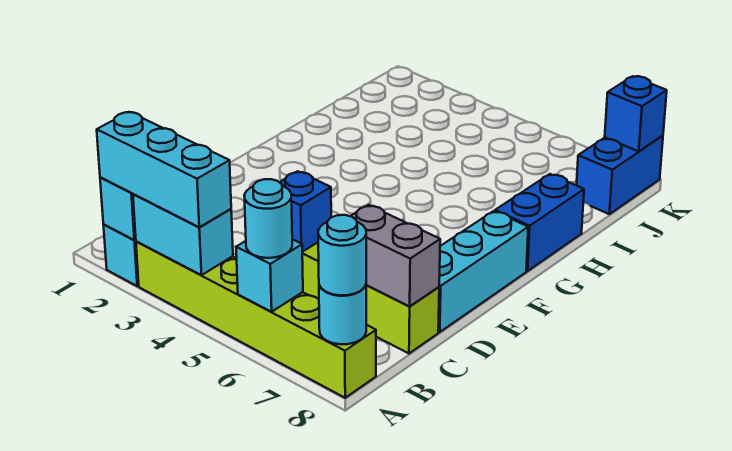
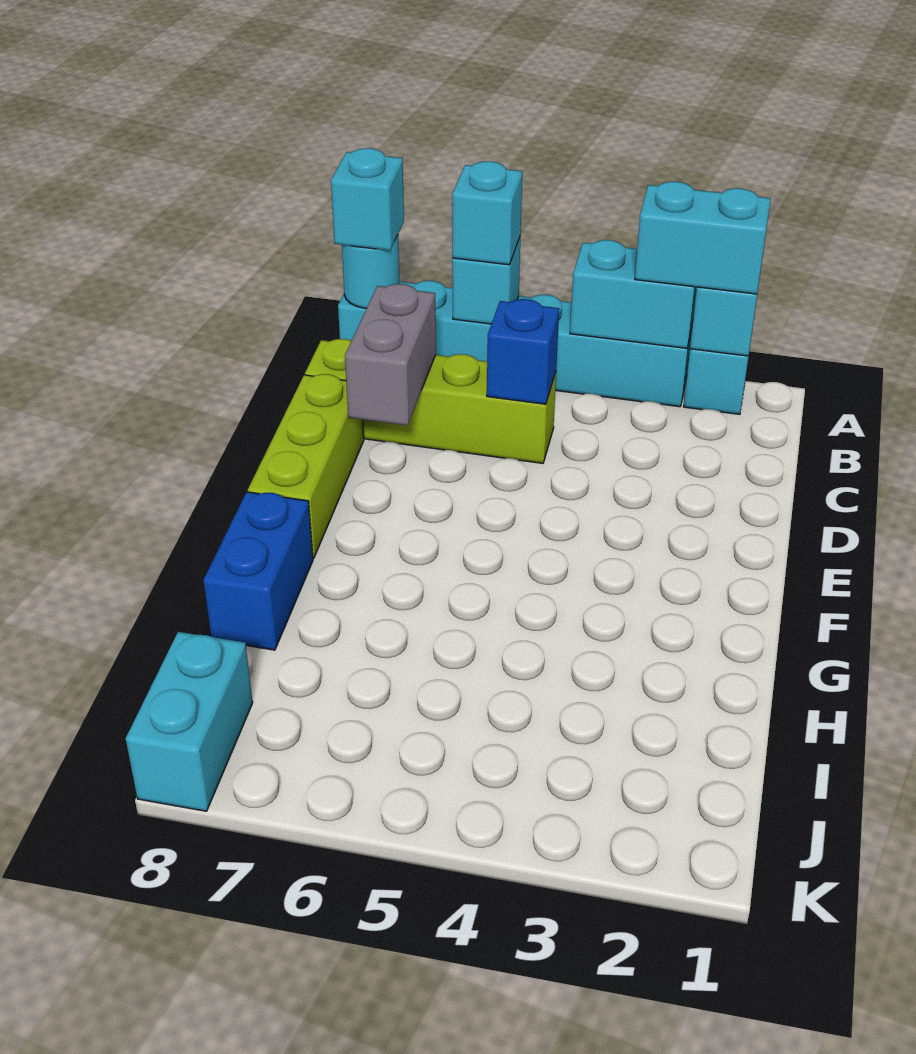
cyan brick A2:A4 level 3 -> cyan brick A2:A3 level 3
lime brick A3:A8 level 1 -> cyan brick A3:A8 level 1
cyan round brick A6 level 3 -> cyan brick A6 level 3
cyan round brick A8 level 3 -> cyan brick A8 level 3
grey brick C7:C8 level 2 -> grey brick C7:D7 level 2
cyan brick D8:F8 level 1 -> lime brick D8:F8 level 1
blue brick J8:K8 level 1 -> cyan brick J8:K8 level 1
blue brick K8 level 2 -> none

